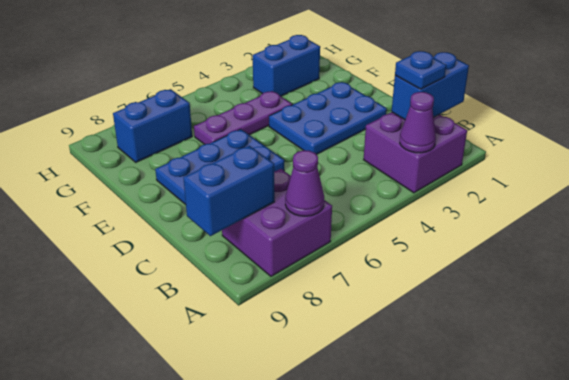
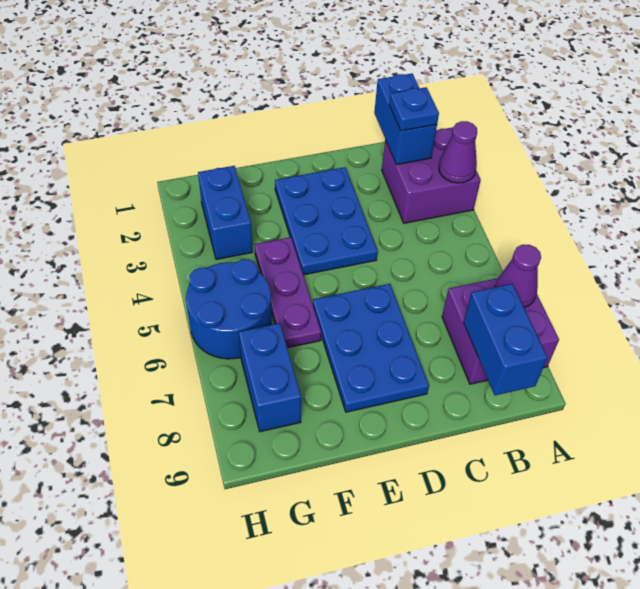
none -> blue round brick G5:H6 level 1

